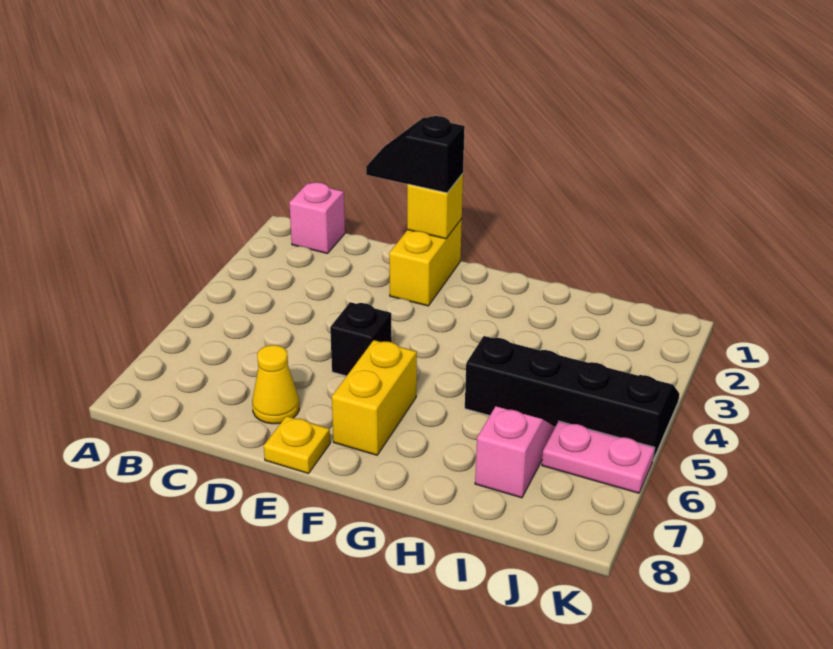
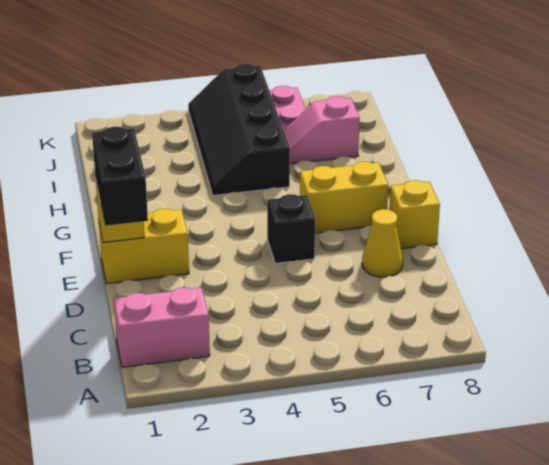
pink brick B1 level 1 -> pink brick B1:B2 level 1
black slope D1:E1 level 3 top E -> black brick D1:E1 level 3
yellow plate E8 level 1 -> yellow brick E8 level 1

